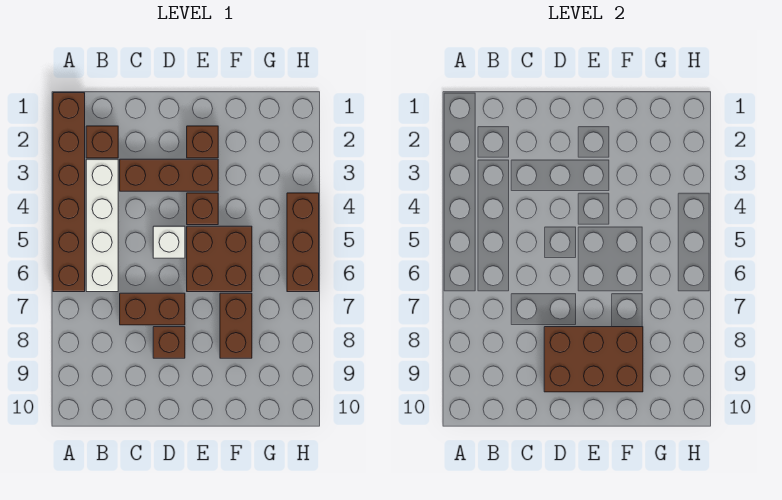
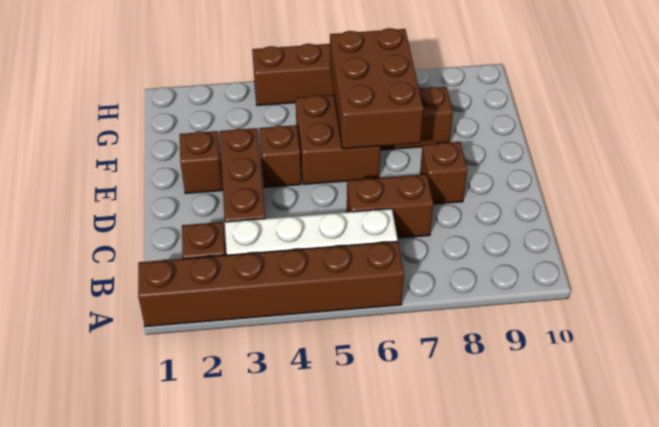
brown brick C7:D7 level 1 -> brown brick C6:C7 level 1
white brick D5 level 1 -> none
brown brick D8:F9 level 2 -> brown brick E6:G7 level 2

